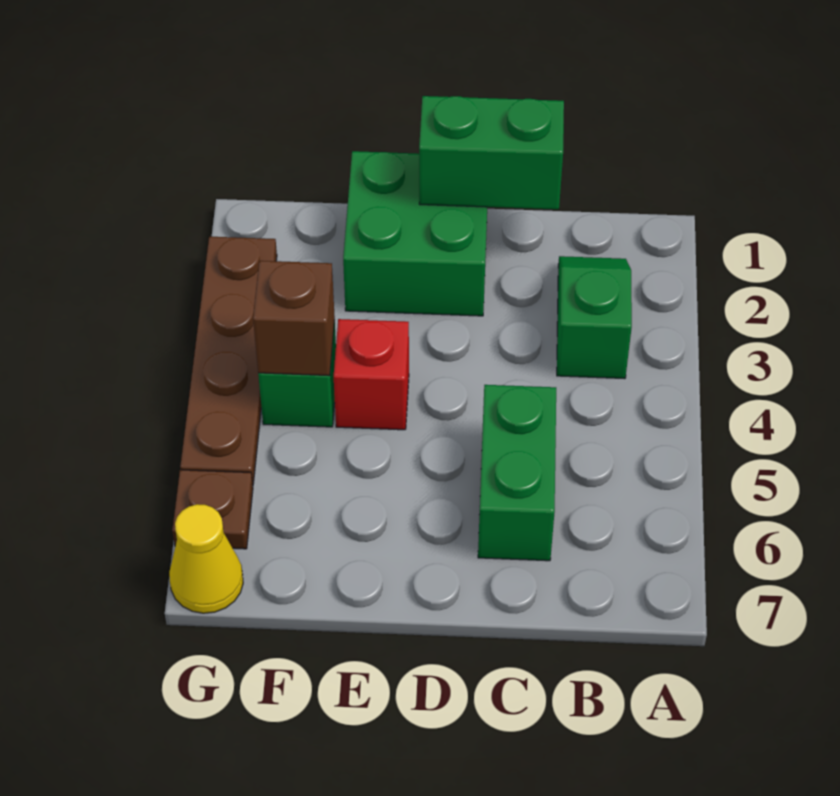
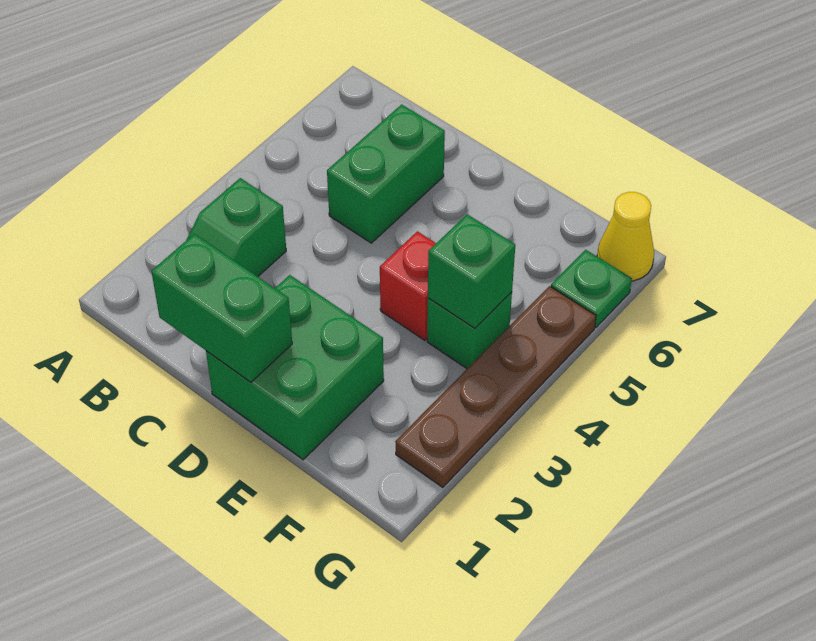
brown brick F4 level 2 -> green brick F4 level 2
brown plate G6 level 1 -> green plate G6 level 1

